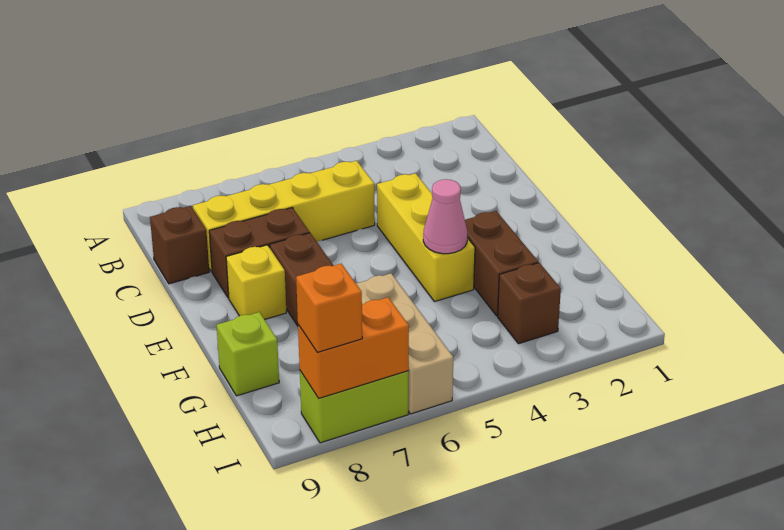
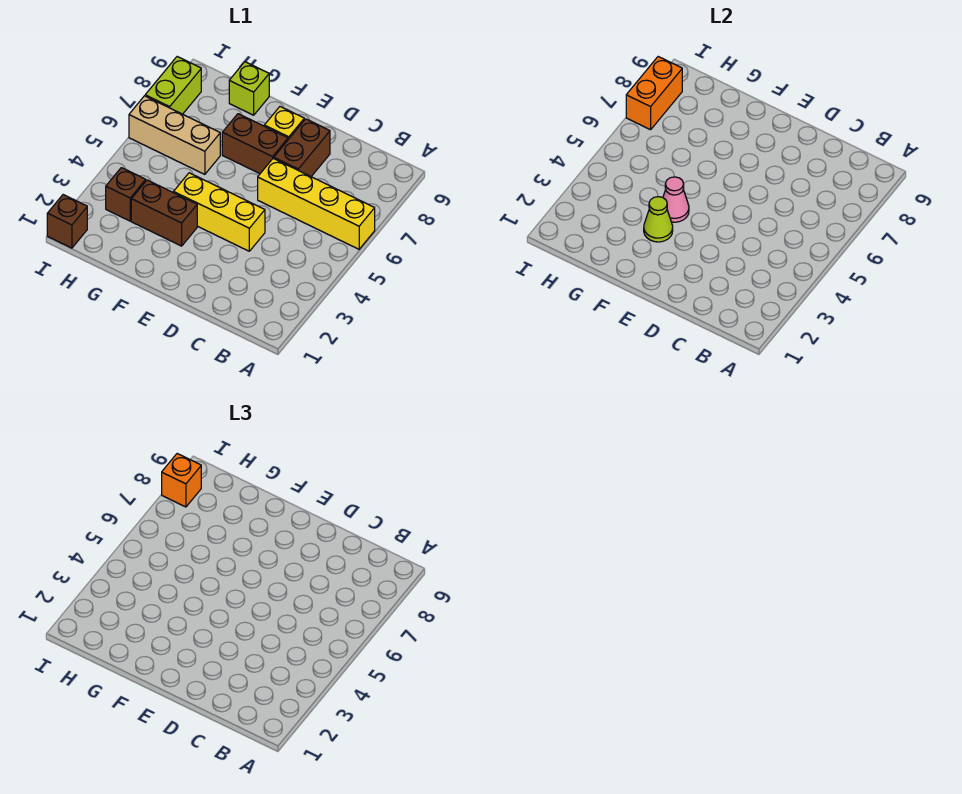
yellow brick C5:C8 level 1 -> yellow brick A6:D6 level 1
brown brick C9 level 1 -> brown brick I1 level 1
none -> lime cone F3 level 2

